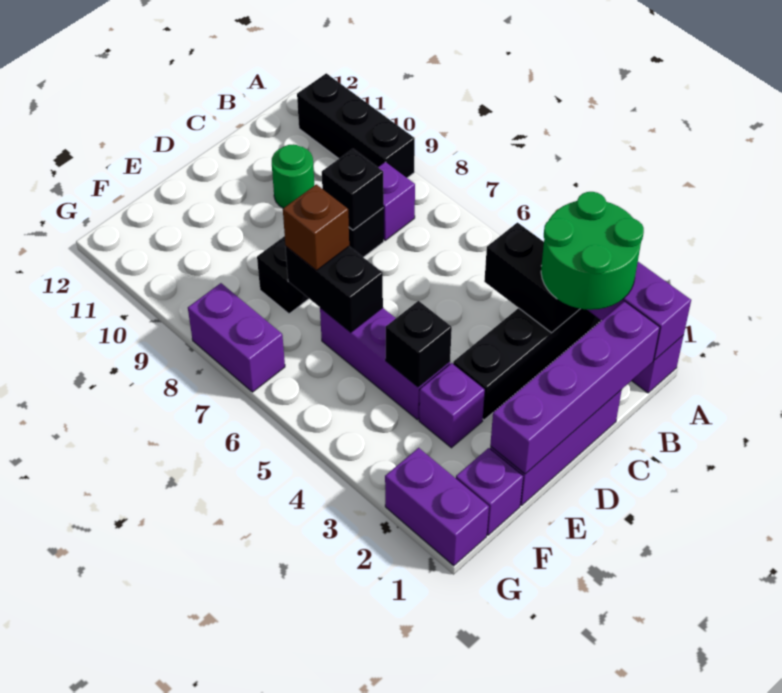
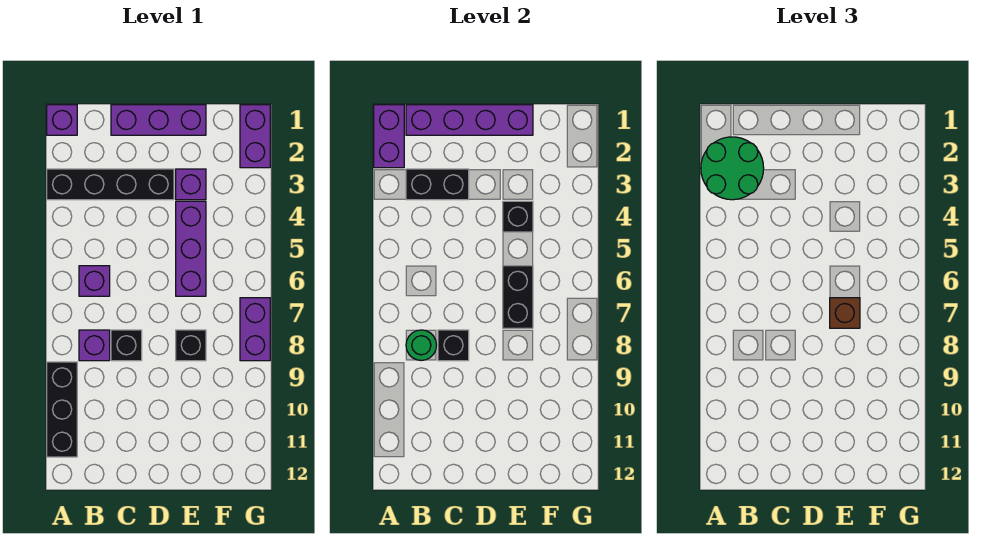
black brick B3:B4 level 2 -> black brick B3:C3 level 2
green round brick C10 level 1 -> green round brick B8 level 2
purple brick F1 level 1 -> purple brick B6 level 1

